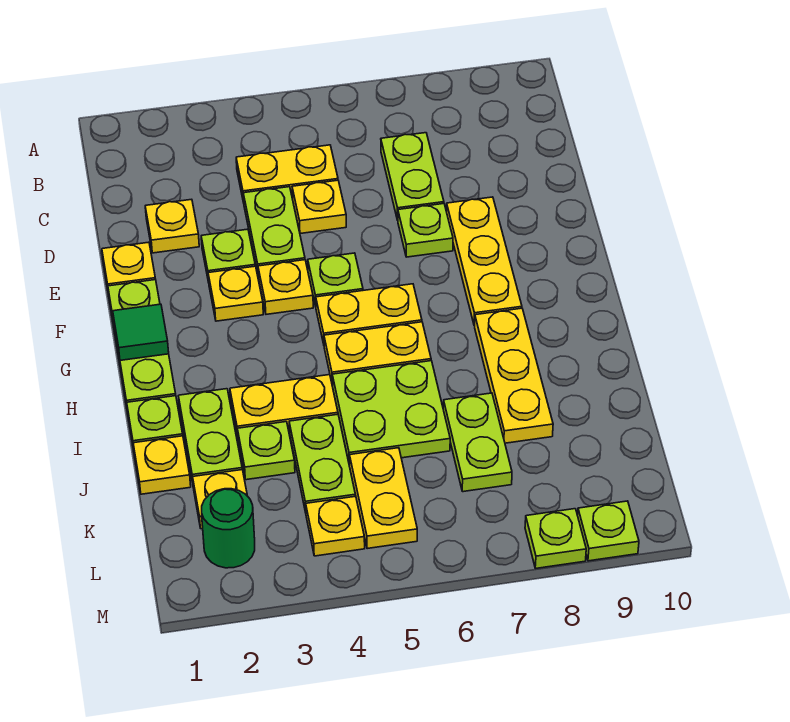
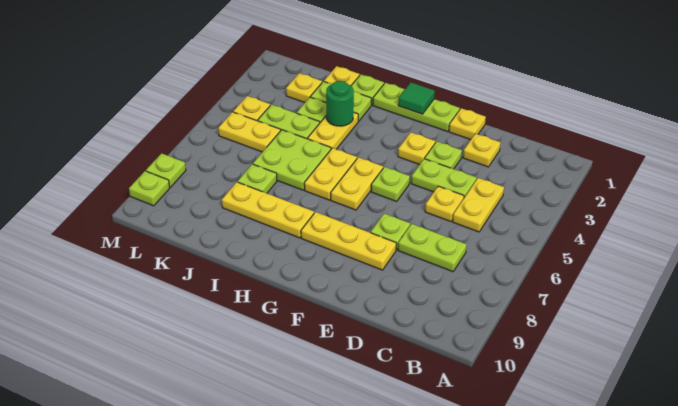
yellow plate F4 level 1 -> none
lime plate J7:K7 level 1 -> lime plate J7 level 1
green round brick L2 level 1 -> green round brick I3 level 2

